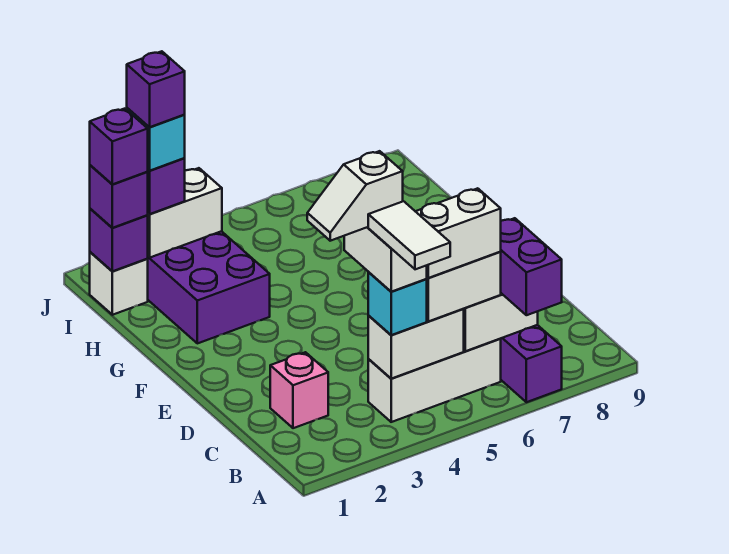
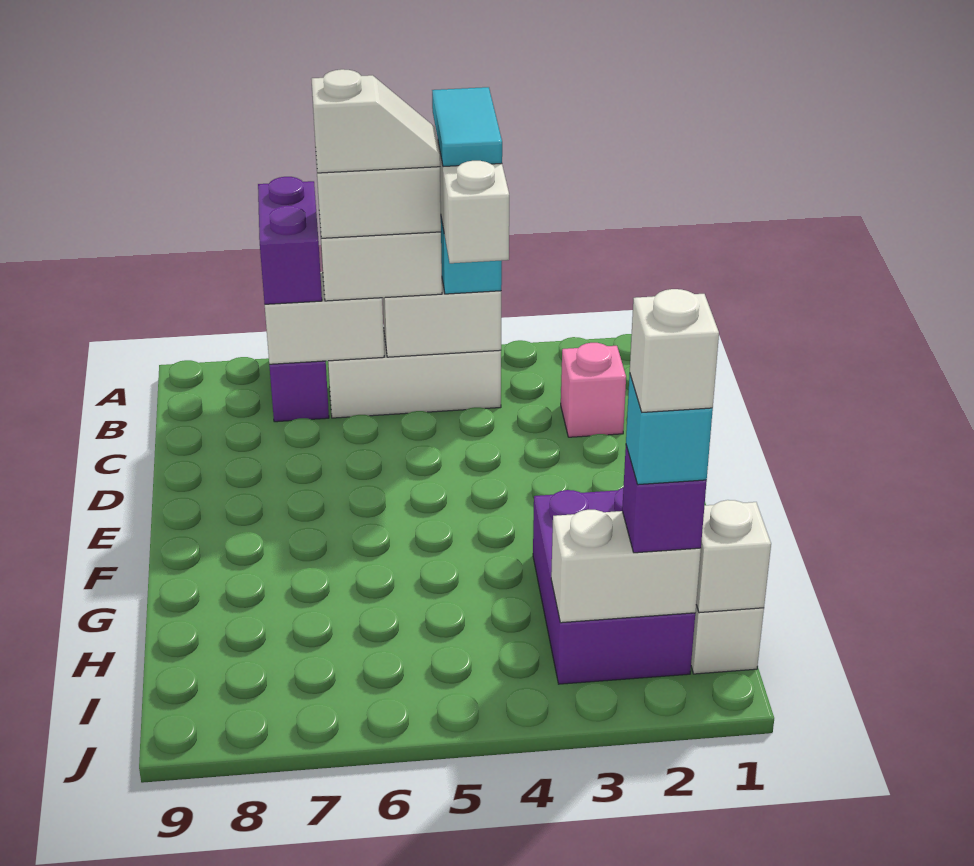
white tile A4:B4 level 5 -> cyan tile A4:B4 level 5
white slope C3:C4 level 5 top 4 -> white slope B5:B6 level 5 top 6
purple brick I1 level 2 -> white brick I1 level 2
purple brick I1 level 3 -> none
purple brick I1 level 4 -> none
purple brick I2 level 5 -> white brick I2 level 5

